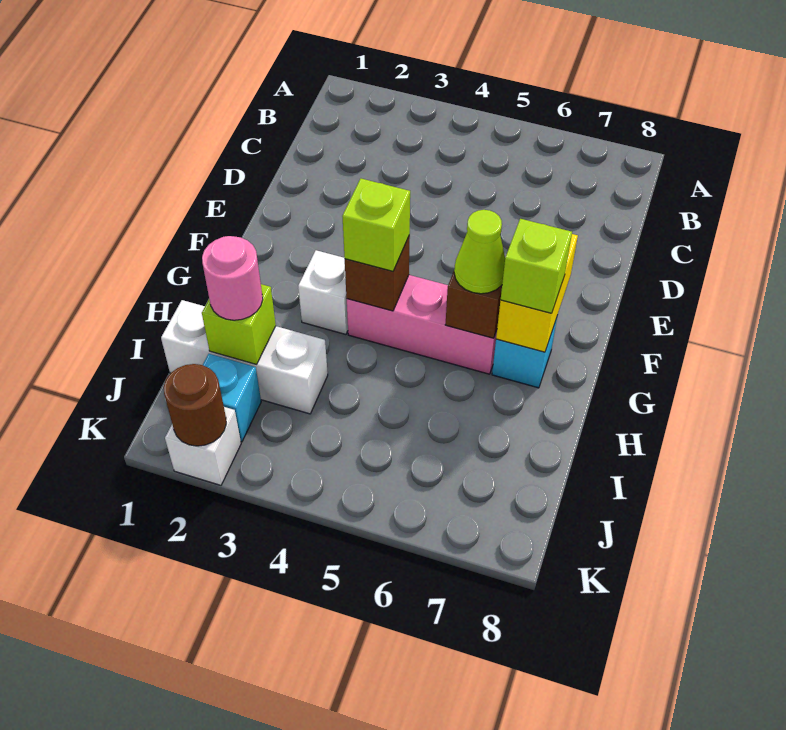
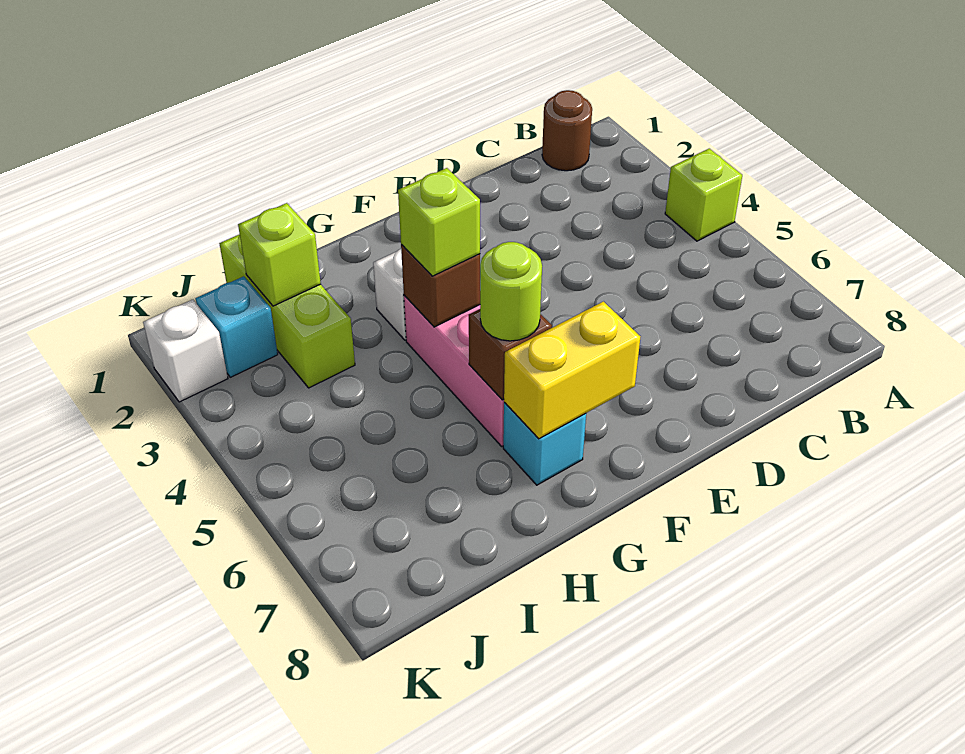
lime cone G6 level 3 -> lime round brick G6 level 3
lime brick G7 level 3 -> lime brick A4 level 1
white brick I1:I3 level 1 -> lime brick I1:I3 level 1
pink round brick I2 level 3 -> none
brown round brick K2 level 2 -> brown round brick B1 level 1

